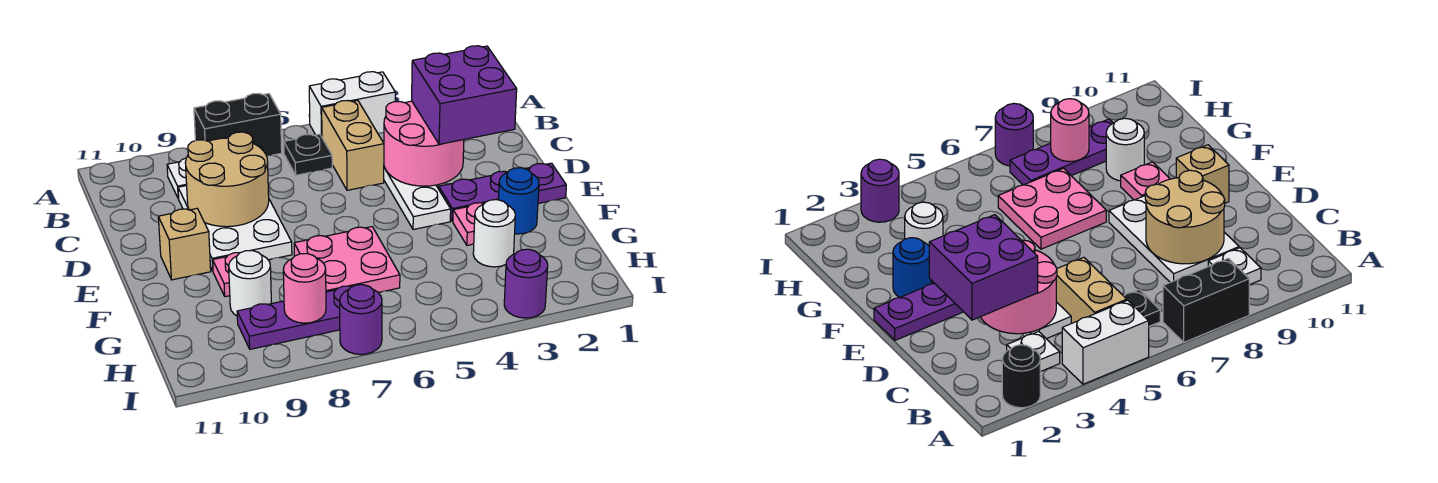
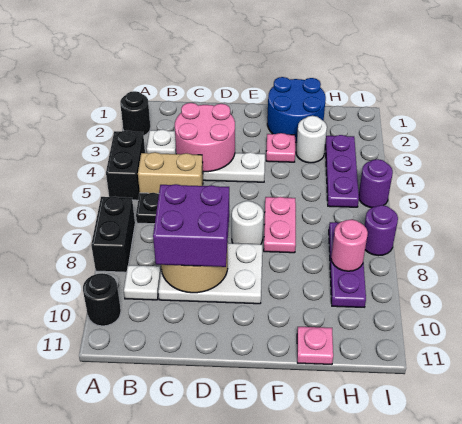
white brick A4:A5 level 1 -> black brick A4:A5 level 1
none -> black round brick A10 level 1
purple brick C2:D3 level 3 -> purple brick C8:D9 level 3
purple plate E1:E3 level 1 -> purple plate H3:H5 level 1
tan brick E10 level 1 -> none
blue round brick F2 level 1 -> blue round brick F1:G2 level 1
pink plate F6:G7 level 1 -> pink plate F6:F7 level 1
pink plate F9 level 1 -> pink plate G11 level 1
white round brick G9 level 1 -> white round brick E7 level 1
purple round brick I3 level 1 -> purple round brick I5 level 1

